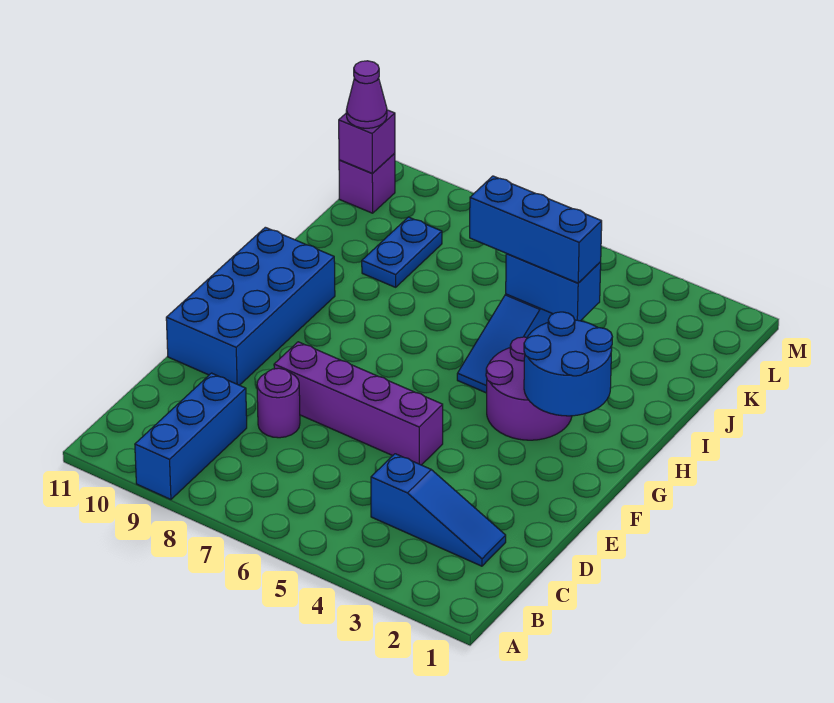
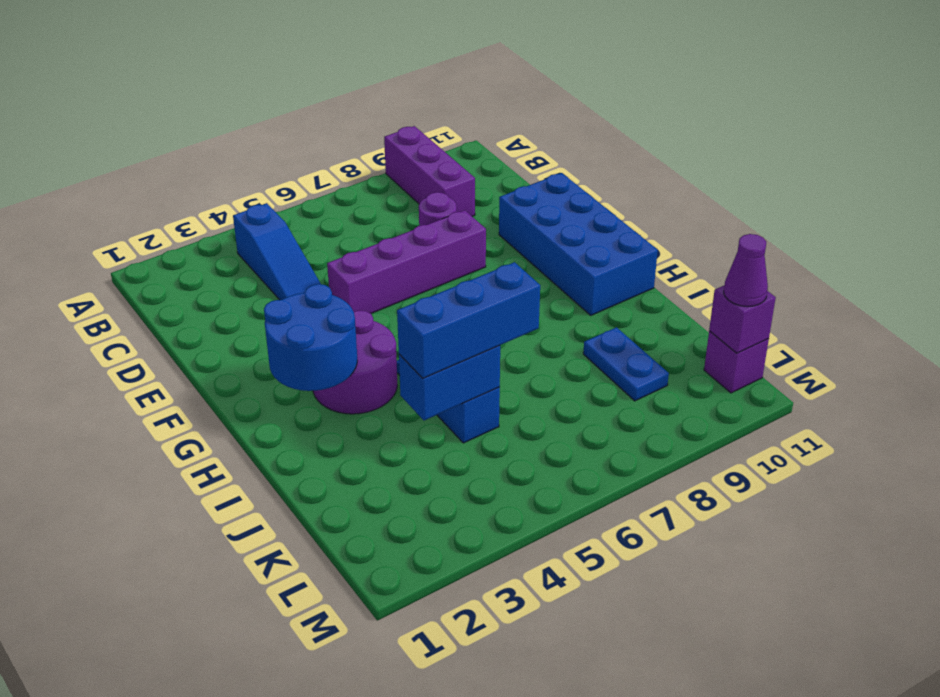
blue brick A9:C9 level 1 -> purple brick A9:C9 level 1
blue slope C2:C4 level 1 top 4 -> blue slope B4:D4 level 1 top B

